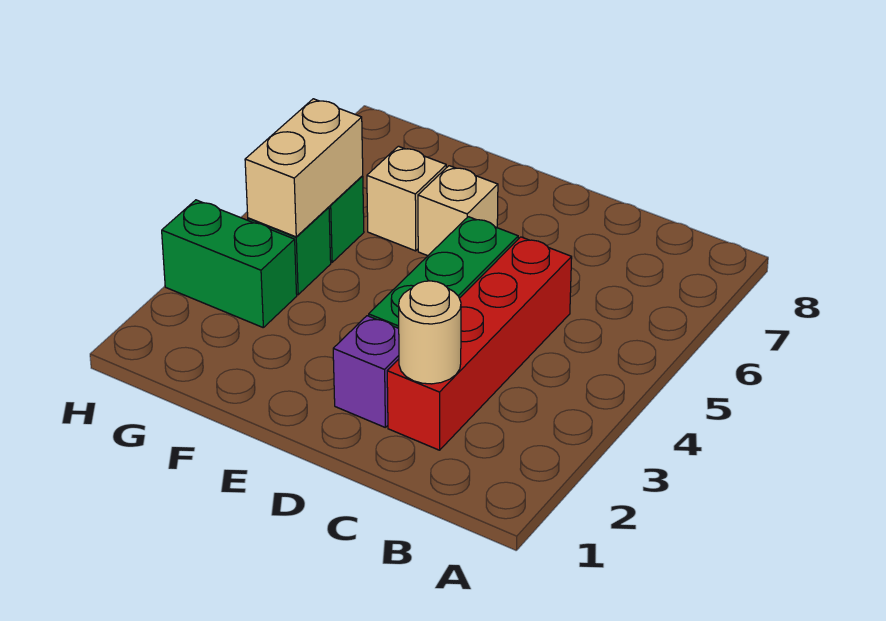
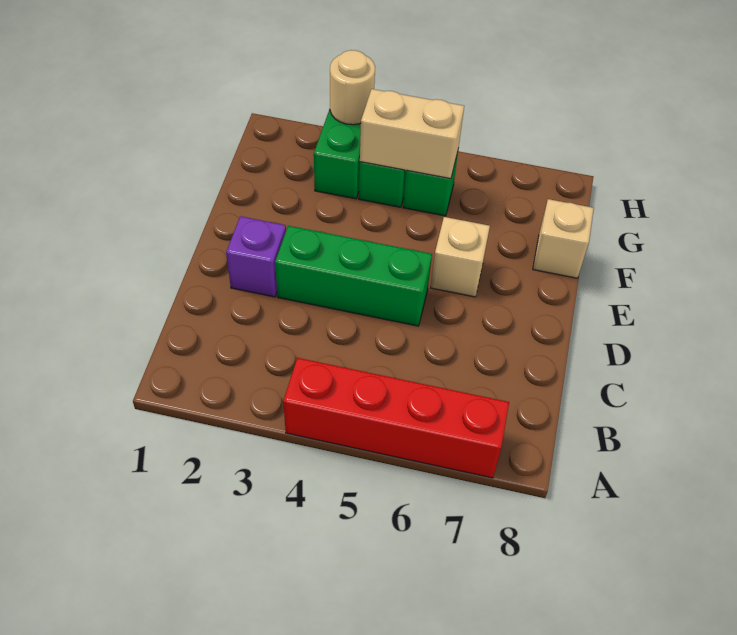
red brick C2:C5 level 1 -> red brick A4:A7 level 1
tan round brick C2 level 2 -> tan round brick H3 level 2
tan brick F6 level 1 -> tan brick F8 level 1

